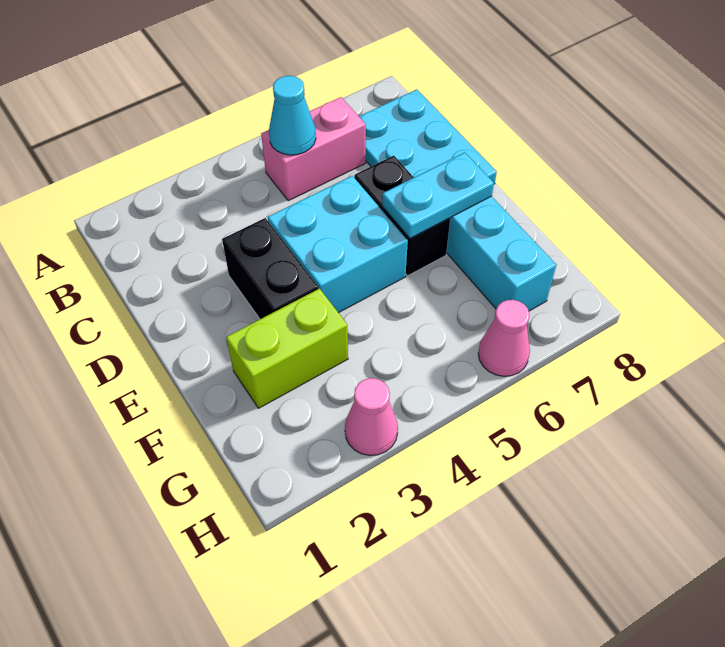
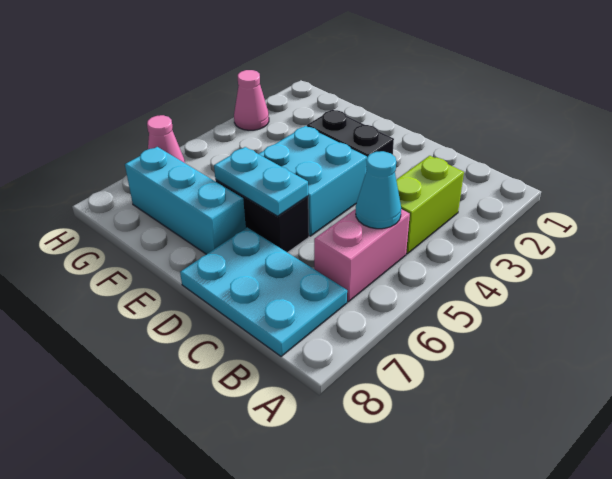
cyan plate E6:E7 level 2 -> cyan plate D6:E6 level 2
lime brick F2:F3 level 1 -> lime brick B3:B4 level 1

